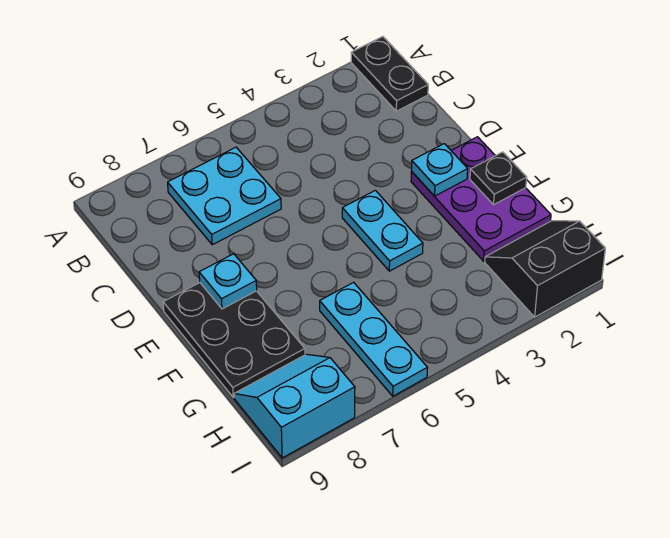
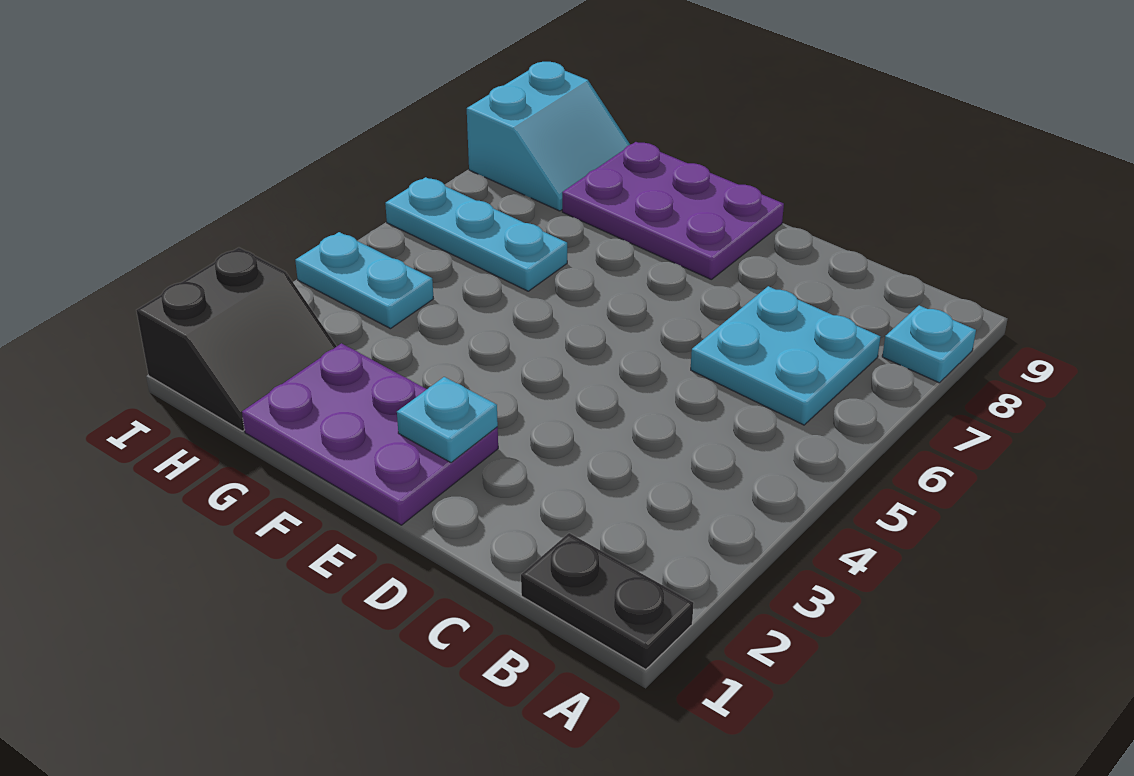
cyan plate E4:F4 level 1 -> cyan plate H4:I4 level 1
black plate E8:G9 level 1 -> purple plate E8:G9 level 1
cyan plate E8 level 2 -> cyan plate A8 level 1
black plate F1 level 2 -> none

